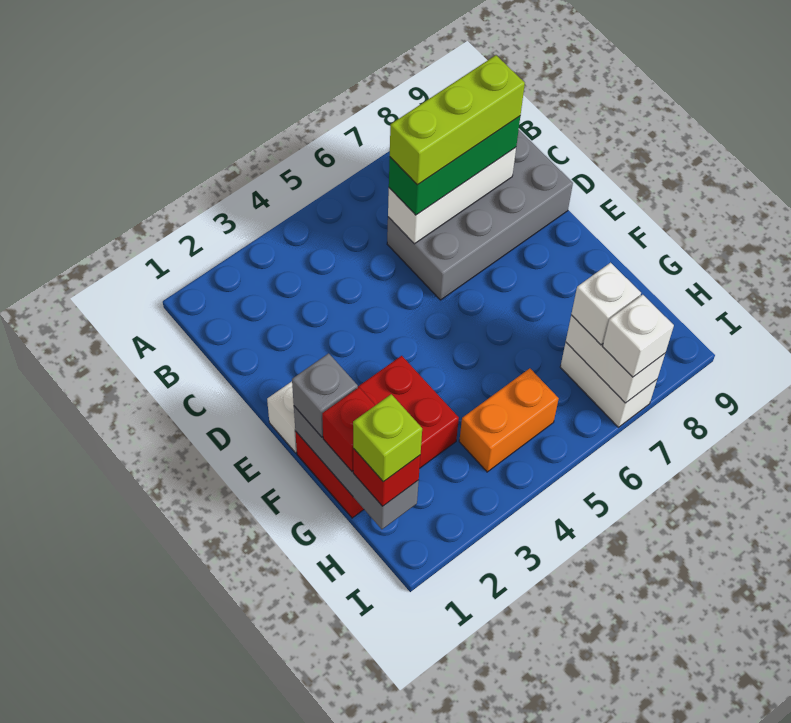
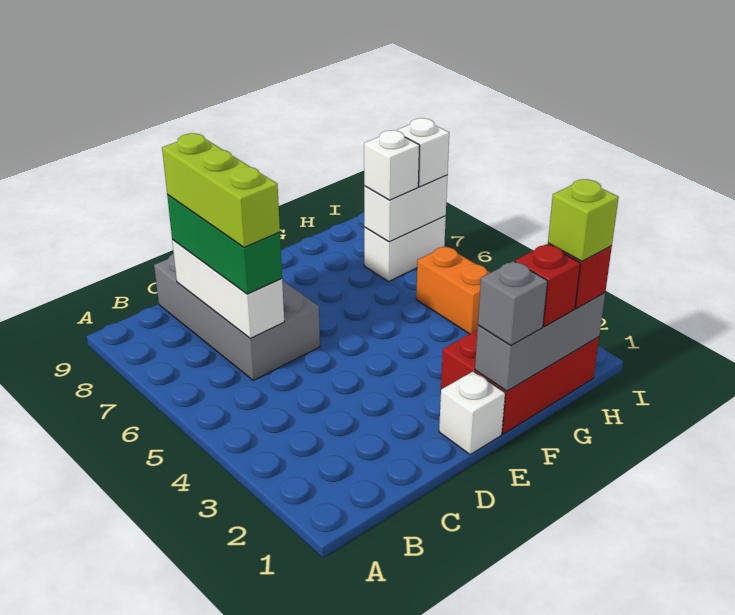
red brick F1:G3 level 1 -> red brick F1:H2 level 1

